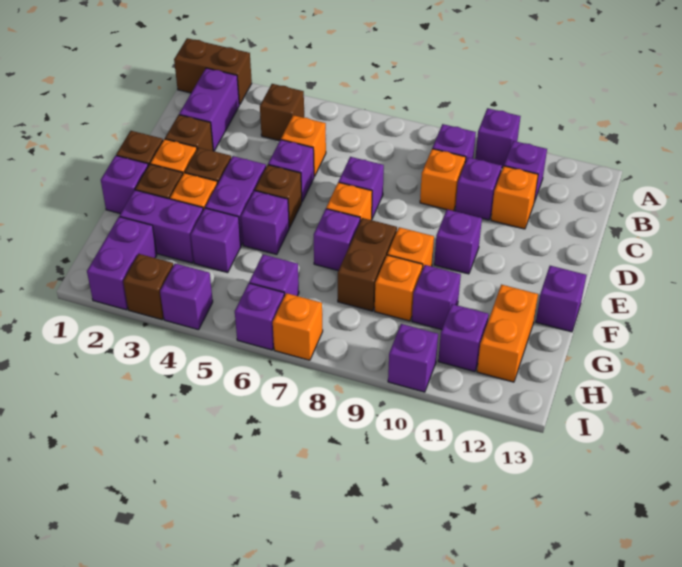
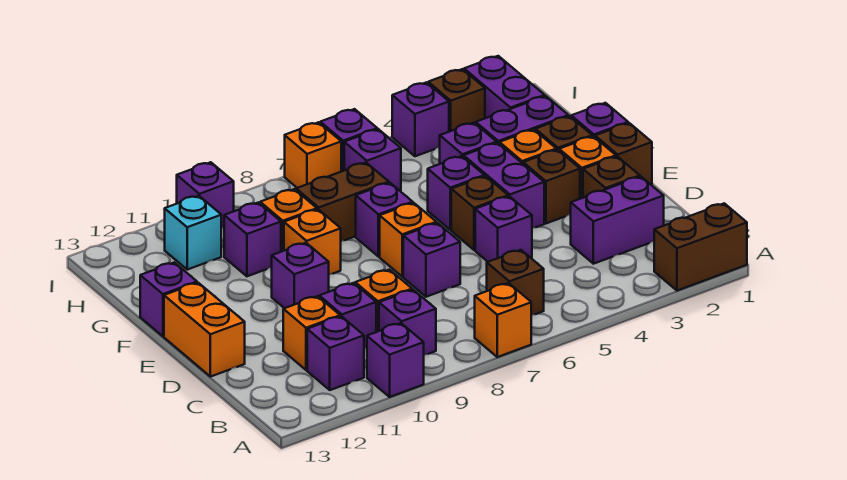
purple brick B2:C2 level 1 -> purple brick C2:C3 level 1
brown brick B4 level 1 -> brown brick B6 level 1
orange brick C5 level 1 -> orange brick A7 level 1
brown brick F8:G8 level 1 -> brown brick G7:G8 level 1
orange brick G12:H12 level 1 -> orange brick D13:E13 level 1
purple brick H11 level 1 -> cyan brick H11 level 1

